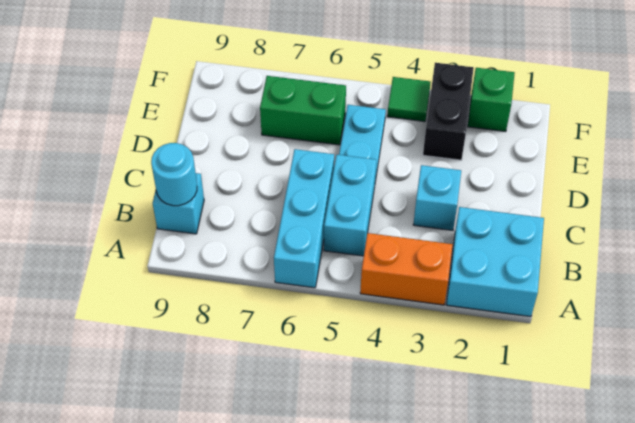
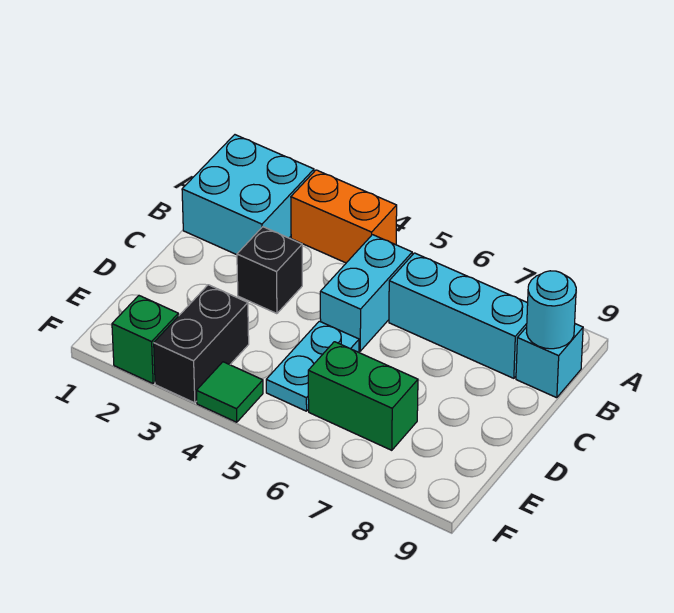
cyan brick A6:C6 level 1 -> cyan brick B6:B8 level 1
cyan brick C3 level 1 -> black brick C3 level 1

